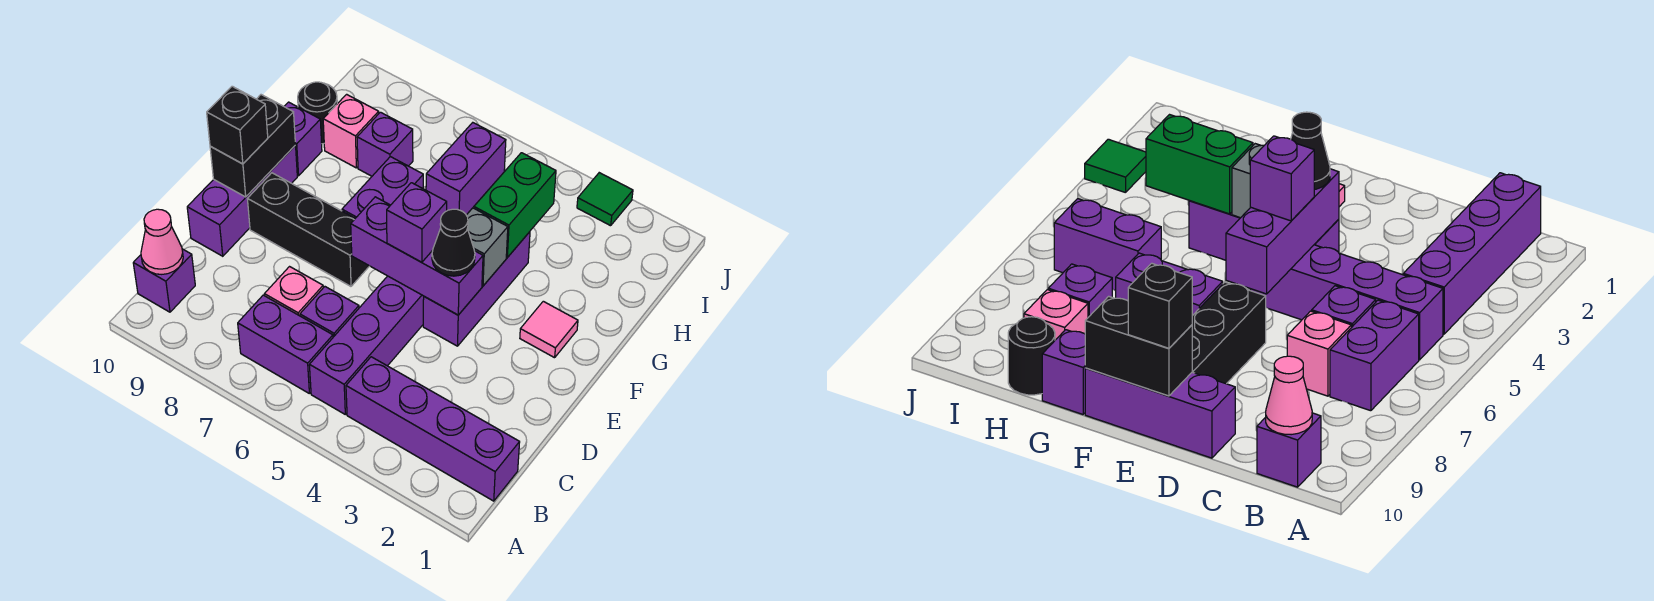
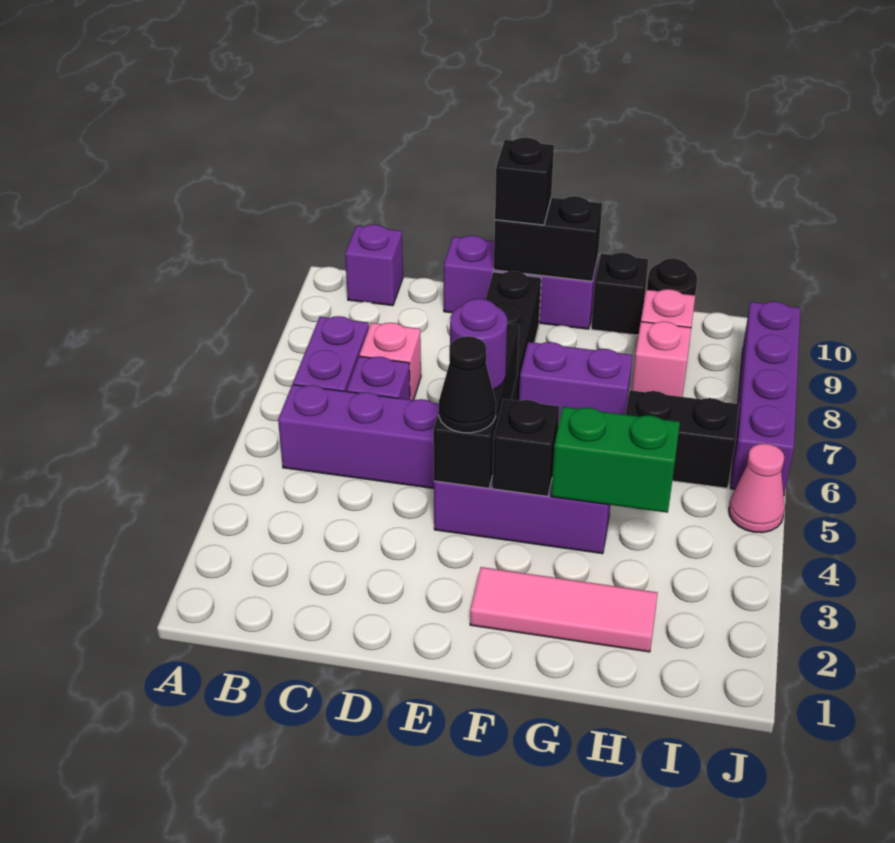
purple brick B1:B4 level 1 -> purple brick J6:J9 level 1
pink cone B10 level 2 -> pink cone J5 level 1
purple brick E4:E6 level 2 -> black brick E4:E6 level 2
purple brick E5 level 3 -> purple round brick E5 level 3
pink tile F2 level 1 -> pink tile F2:H2 level 1
grey brick F4 level 2 -> black brick F4 level 2
purple brick G10 level 1 -> black brick G10 level 1
purple brick H6:I6 level 1 -> black brick H6:I6 level 1
purple brick H8 level 1 -> pink brick H8 level 1
green tile J3 level 1 -> none

